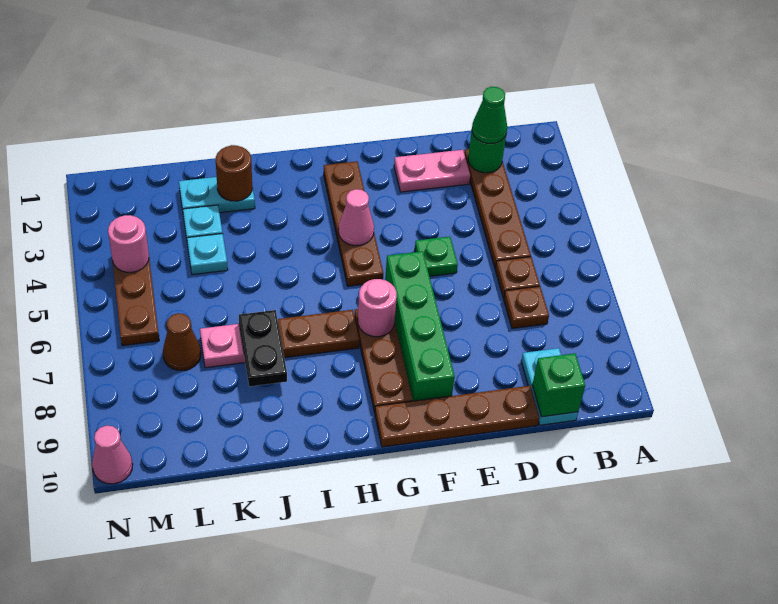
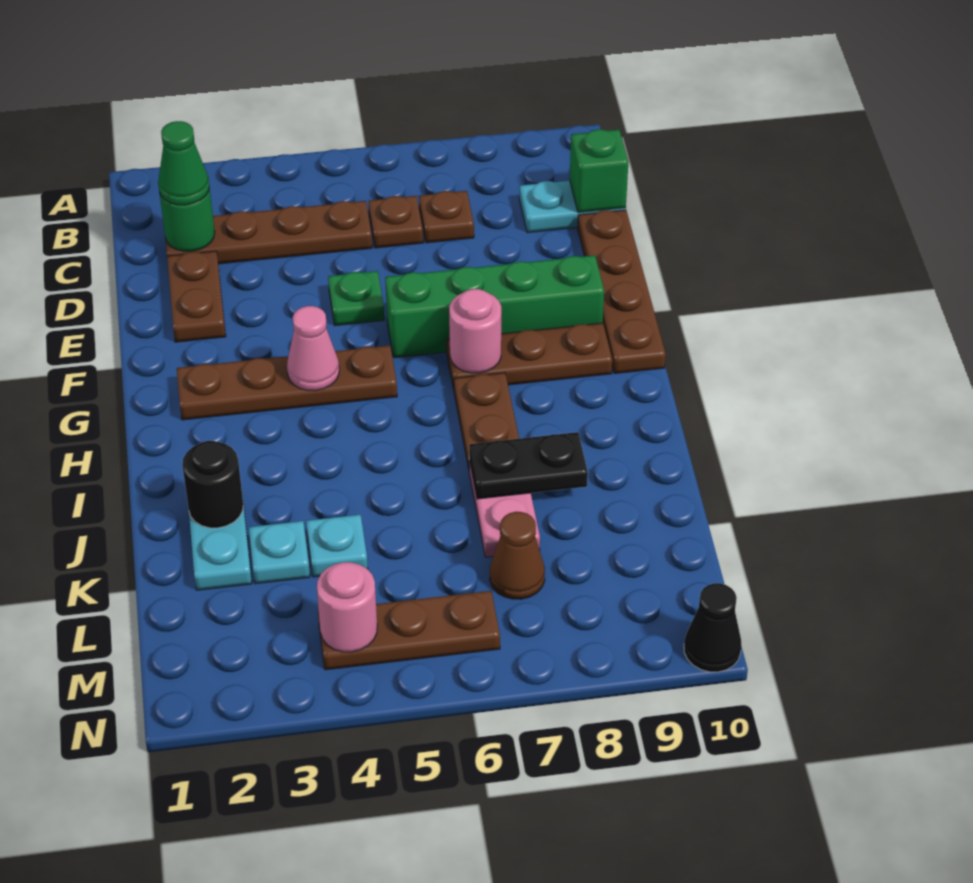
pink plate D2:E2 level 1 -> brown plate D2:E2 level 1
brown round brick J2 level 2 -> black round brick J2 level 2
pink cone N10 level 1 -> black cone N10 level 1

